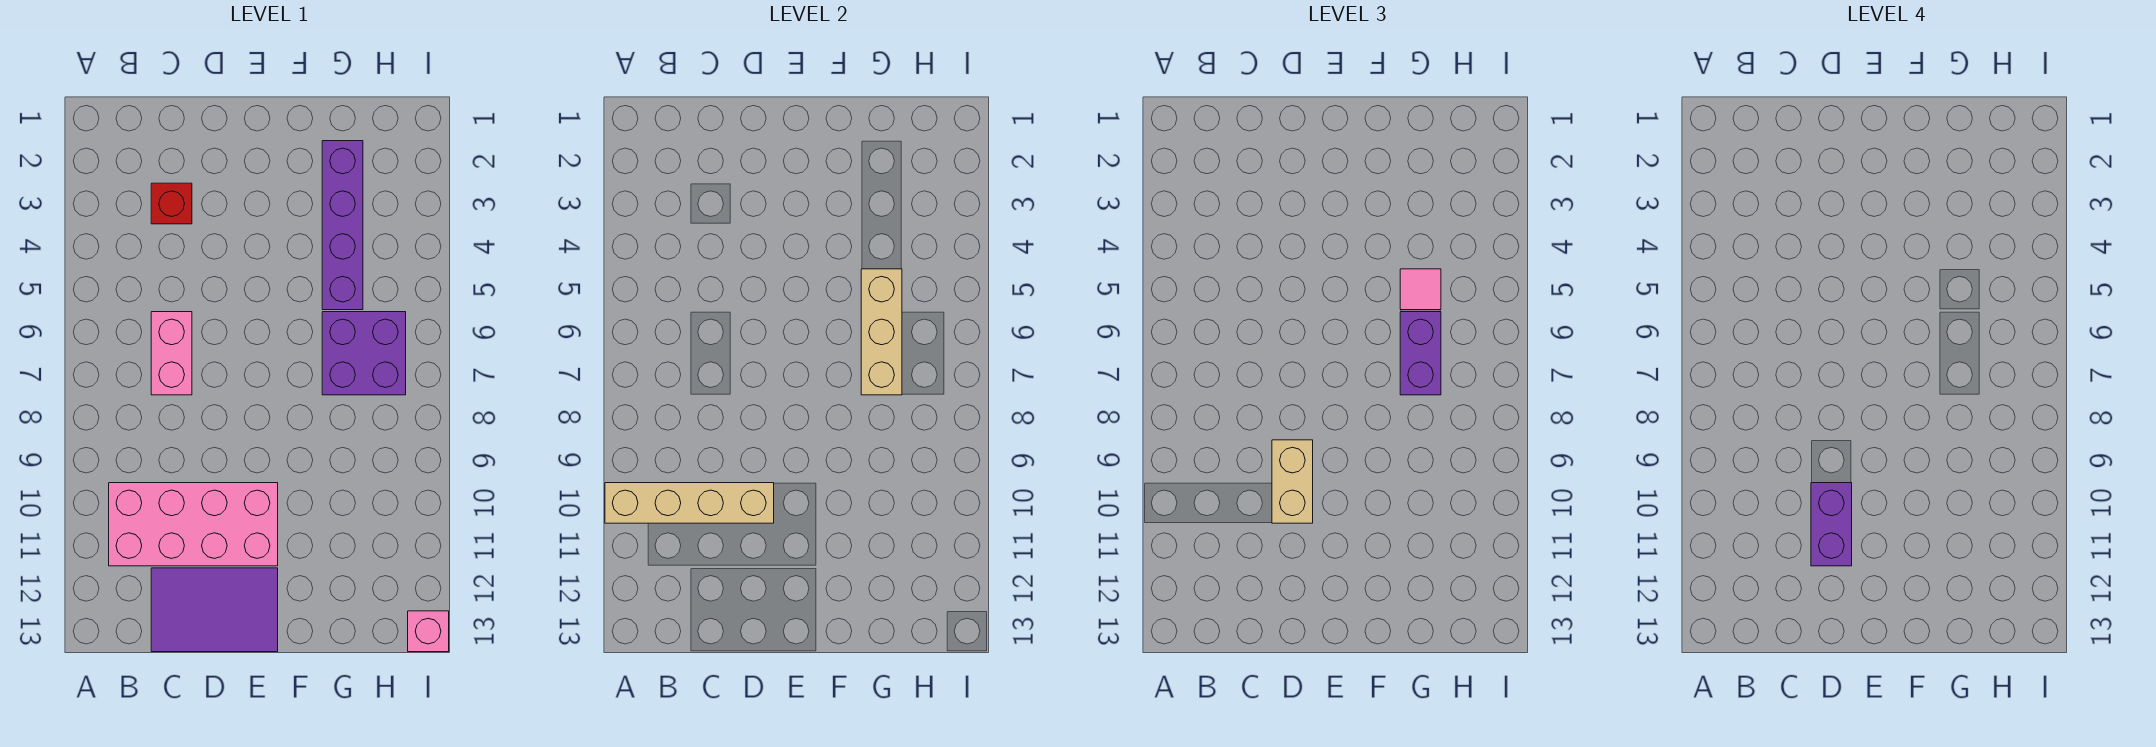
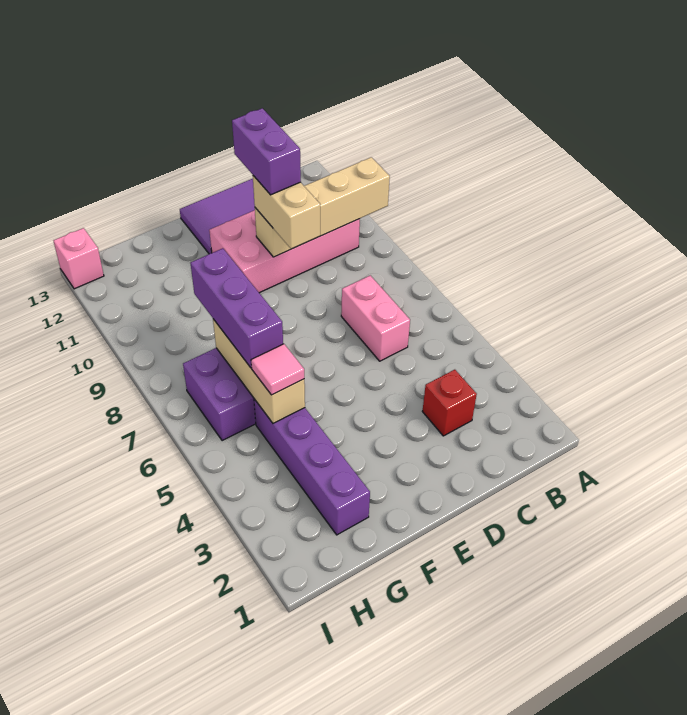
purple brick G6:G7 level 3 -> purple brick G6:G8 level 3

